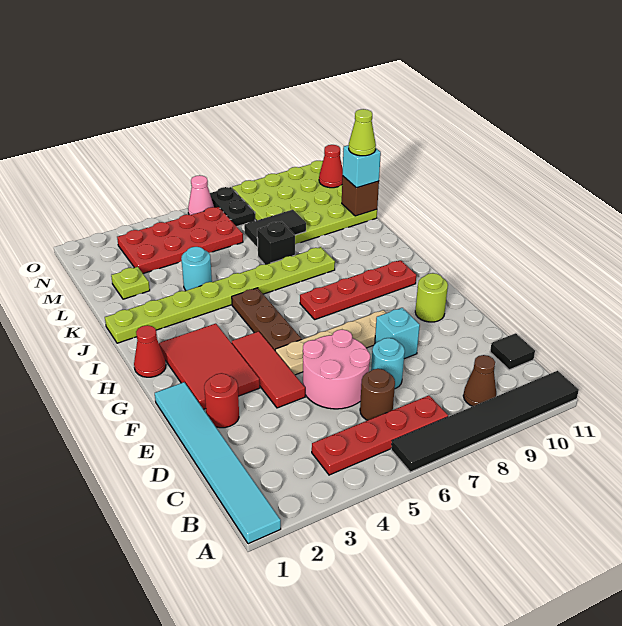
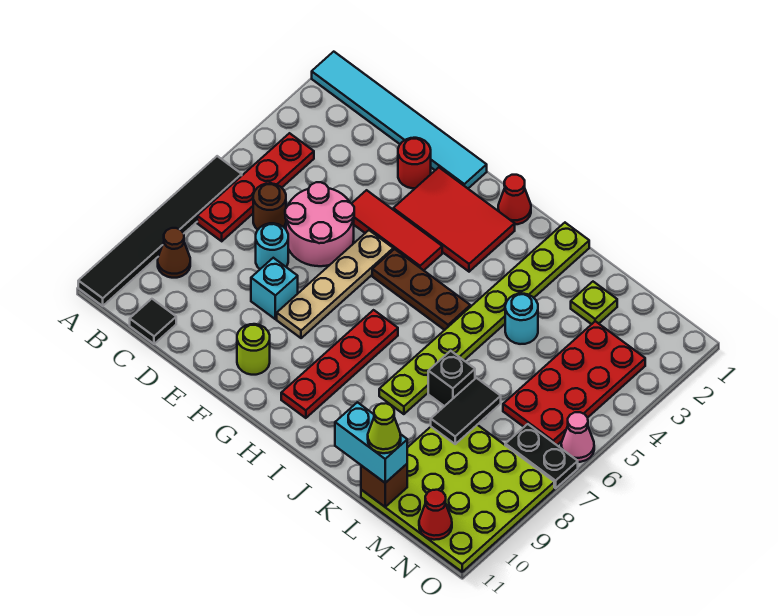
cyan brick L11 level 3 -> cyan brick K11:L11 level 3

